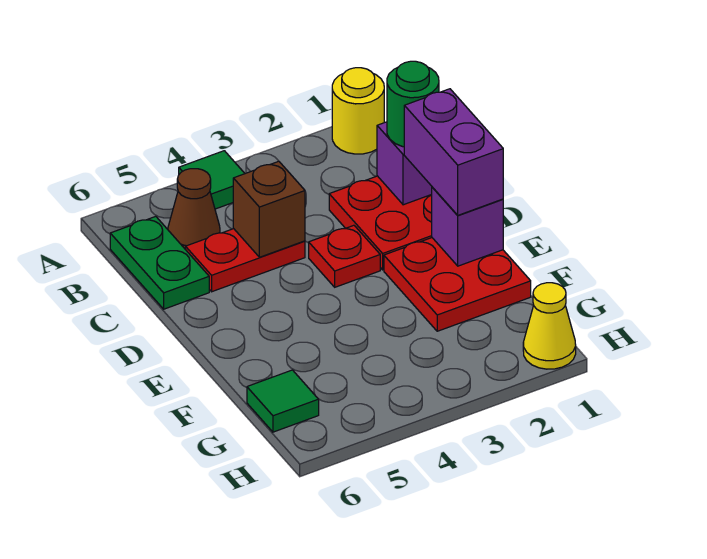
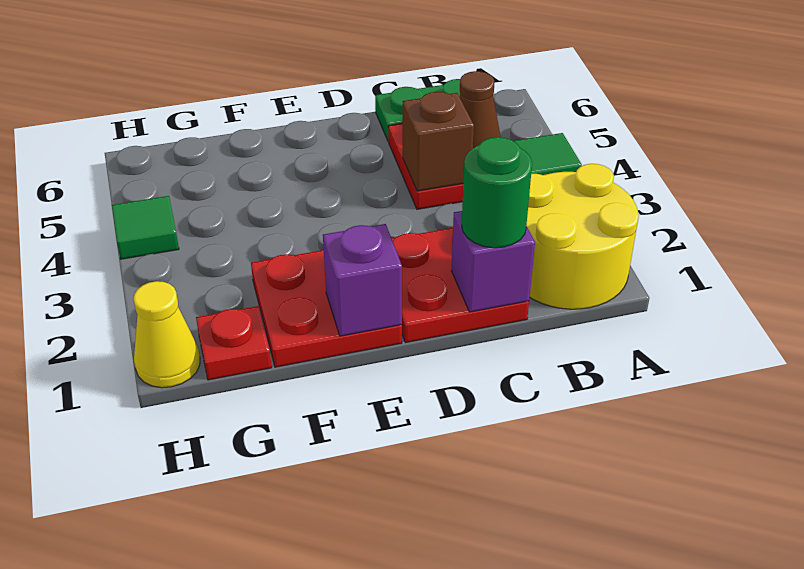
yellow round brick A1 level 1 -> yellow round brick A1:B2 level 1
purple brick D1:E1 level 3 -> none
red plate D3 level 1 -> red plate G1 level 1
green tile G6 level 1 -> green tile H4 level 1

